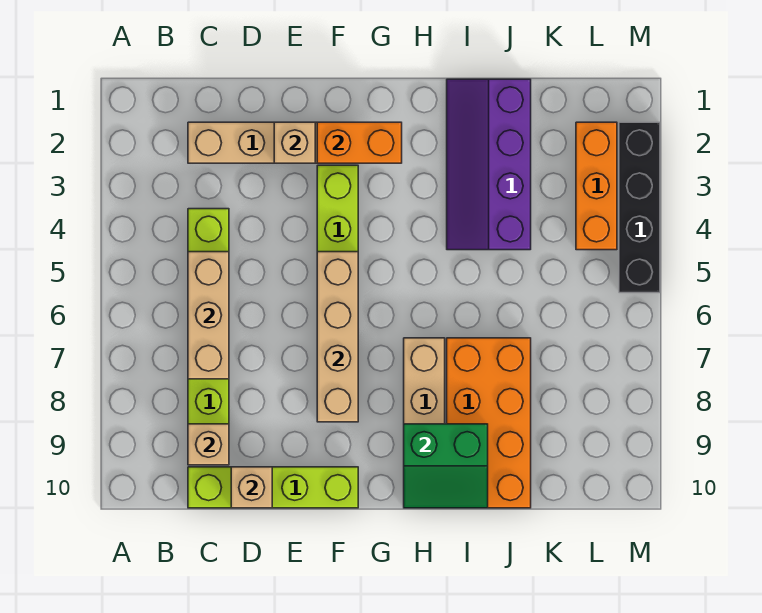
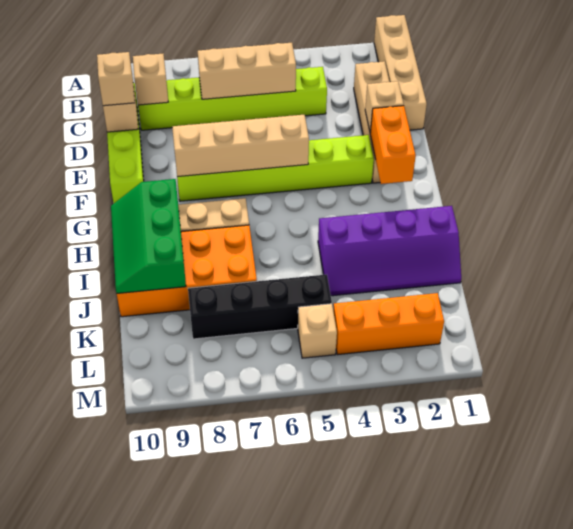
none -> tan brick A1:D1 level 1
none -> tan brick D10 level 3
green slope H9:I10 level 2 top 9 -> green slope H9:J10 level 2 top 9
purple slope I1:J4 level 1 top J -> purple slope I1:J4 level 1 top I
none -> tan brick L5 level 1
black brick M2:M5 level 1 -> black brick K5:K8 level 1

